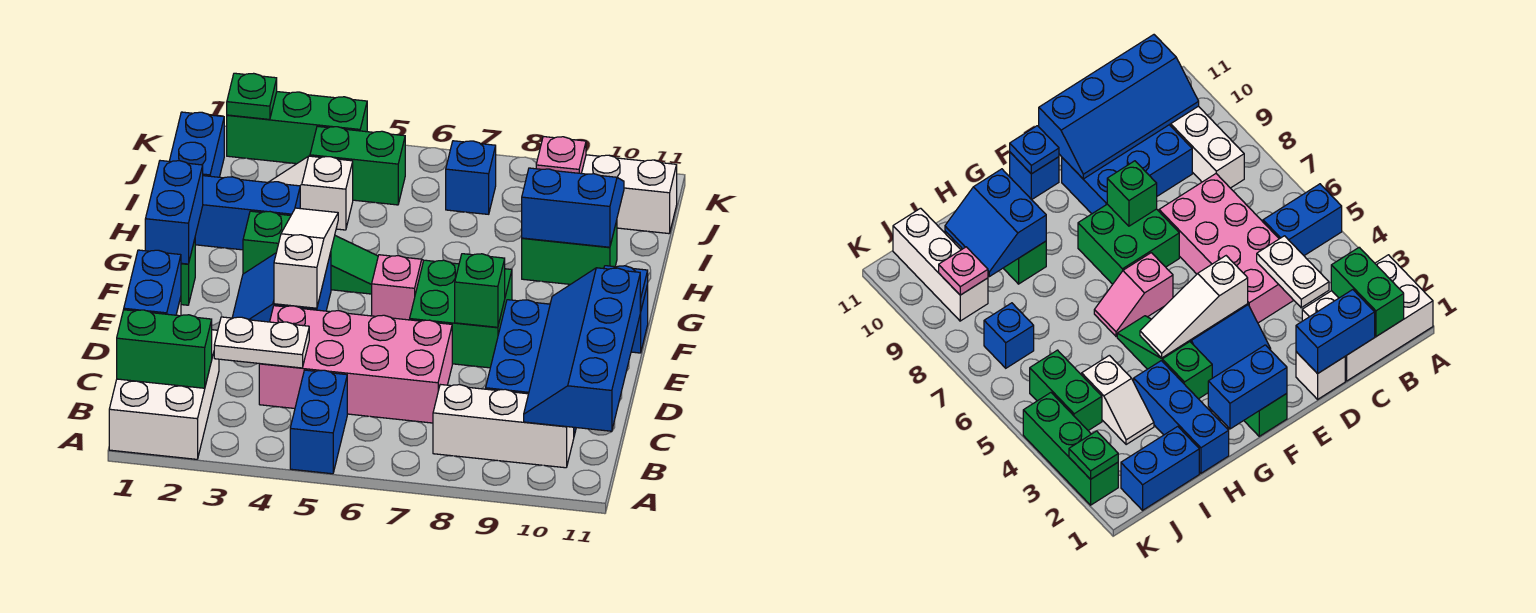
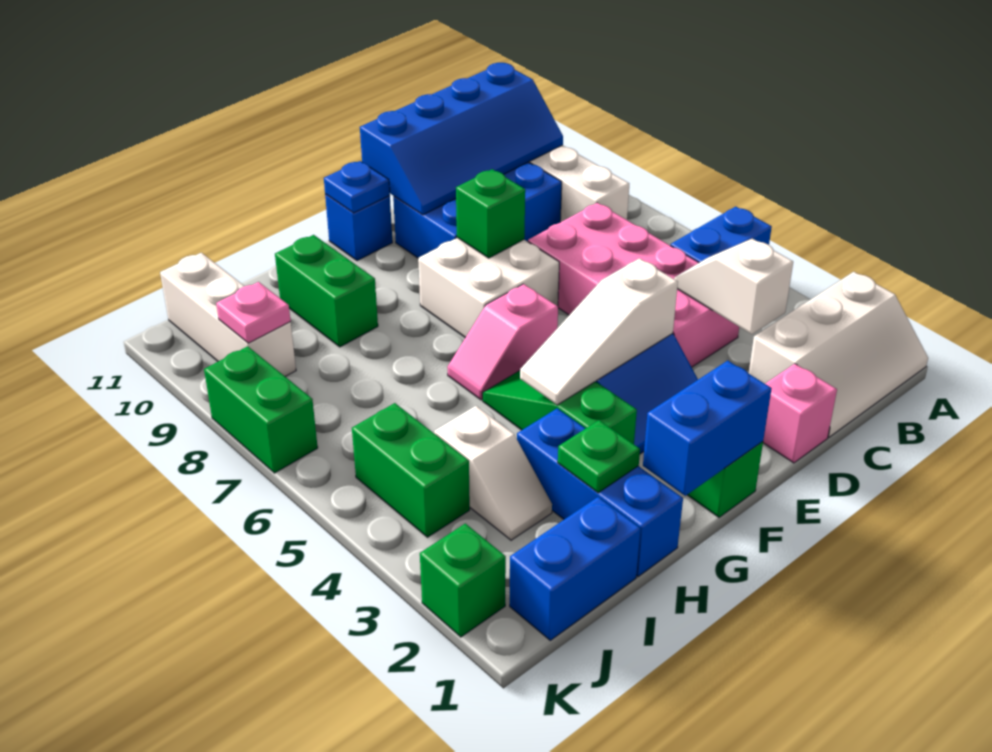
white brick A1:C2 level 1 -> white slope A1:C2 level 1 top 2
green brick B1:B2 level 2 -> green brick K7:K8 level 1
blue brick C1:D1 level 2 -> none
white plate C3:C4 level 2 -> white slope C3:C4 level 2 top 3
white brick D1 level 1 -> pink brick D1 level 1
green brick E7:F8 level 1 -> white brick E7:F8 level 1
blue slope H9:I10 level 2 top H -> none
blue brick J7 level 1 -> none
green brick K2:K4 level 1 -> green brick K2 level 1
green plate K2 level 2 -> green plate H2 level 2

